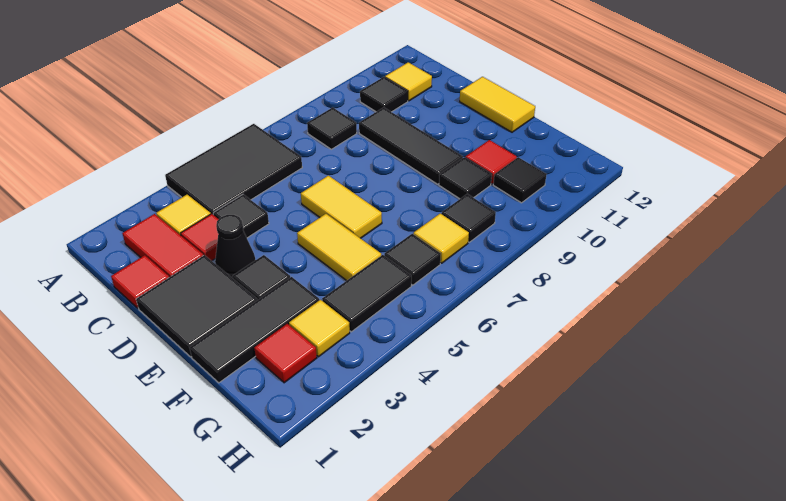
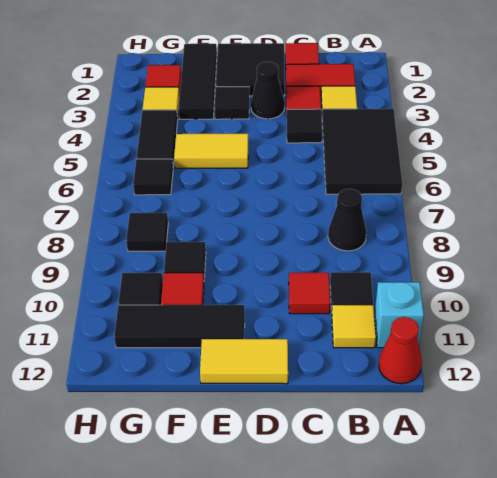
none -> cyan brick A11 level 1
none -> red cone A12 level 1
black tile B8 level 1 -> black cone B8 level 1
black tile C9:E9 level 1 -> black tile E11:G11 level 1
none -> red tile C10 level 1
yellow tile D6:E6 level 1 -> none
yellow tile G7 level 1 -> none

